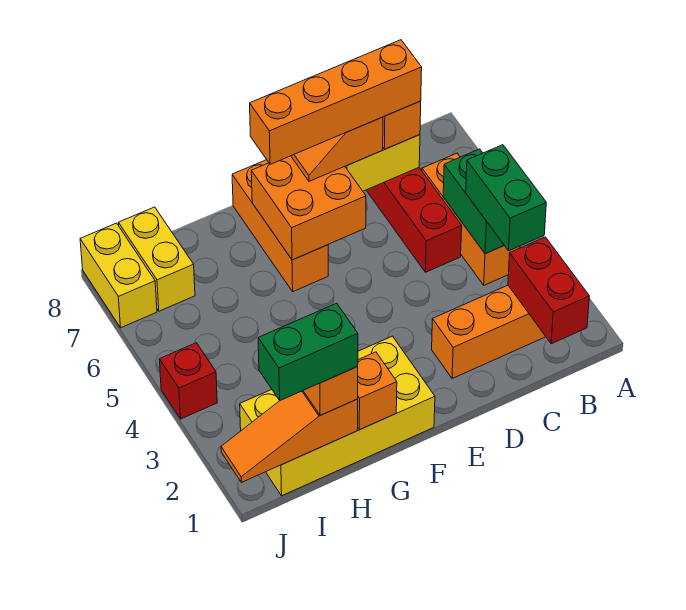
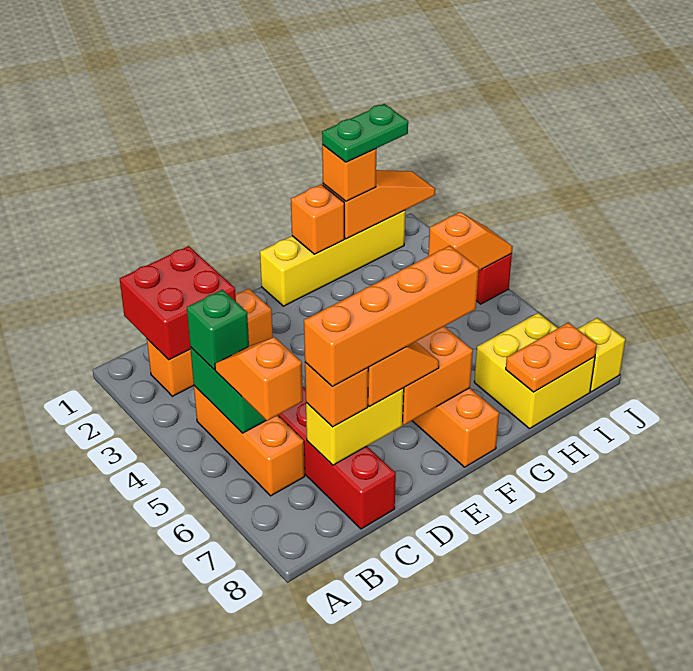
red brick B1:B2 level 2 -> red brick B1:C2 level 2
green brick B3:B4 level 3 -> green brick B4 level 3
none -> orange slope B5:B6 level 3 top 6
yellow brick F1:I2 level 1 -> yellow brick F1:I1 level 1
green brick H1:I1 level 4 -> green plate H1:I1 level 4
none -> orange plate H8:I8 level 2
none -> orange slope I4:J4 level 2 top I
yellow brick I7:I8 level 1 -> yellow brick H7:I8 level 1
yellow brick J7:J8 level 1 -> yellow brick J8 level 1

